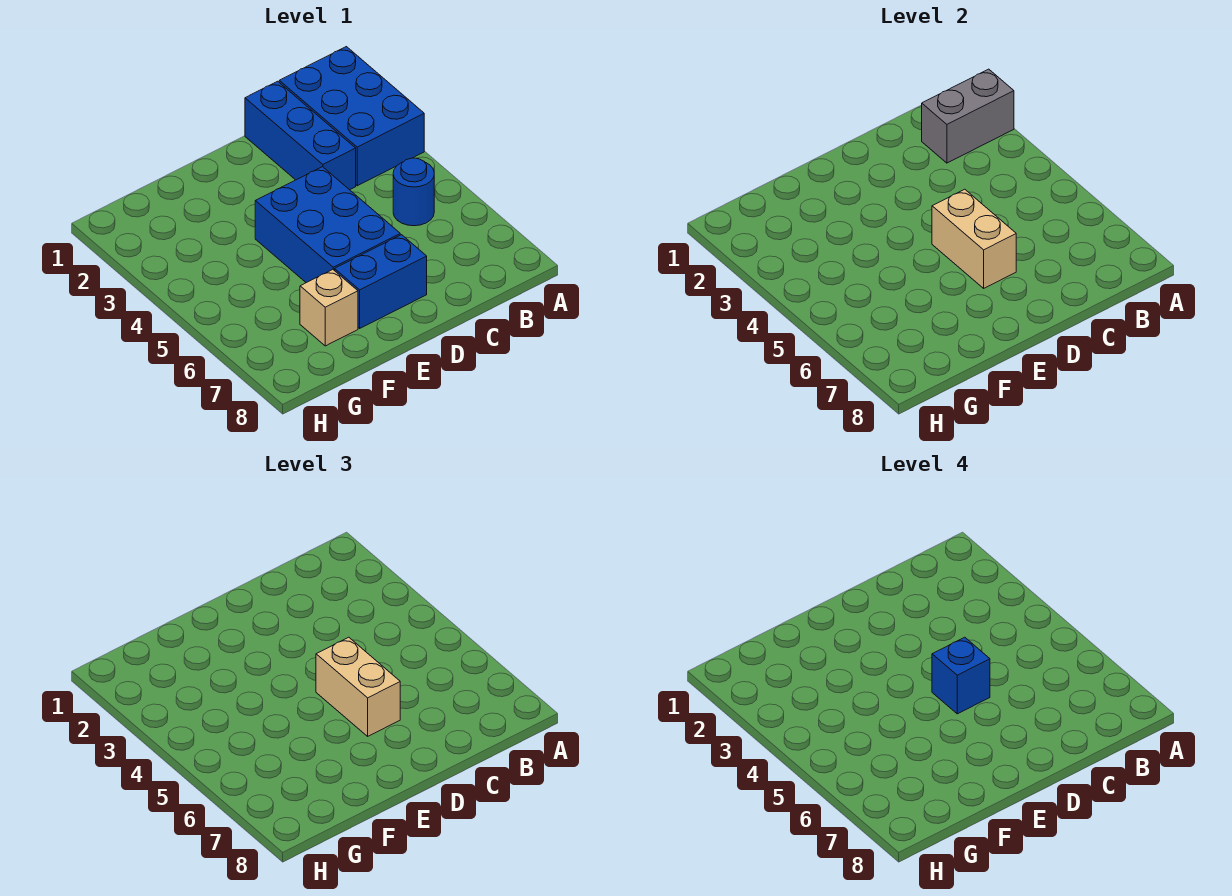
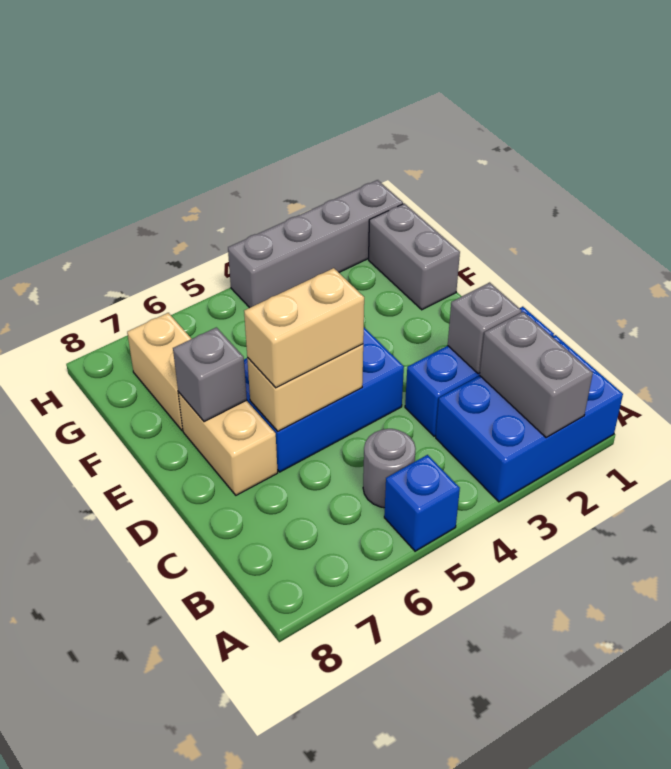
blue round brick B5 level 1 -> grey round brick B5 level 1
none -> grey brick C2 level 2
blue brick D5 level 4 -> blue brick A5 level 1
blue brick D7:E7 level 1 -> tan brick D7:E7 level 1
none -> grey brick E7 level 2
none -> grey brick F1:G1 level 1
tan brick F7 level 1 -> tan brick F7:G7 level 1
none -> grey brick H1:H4 level 1

